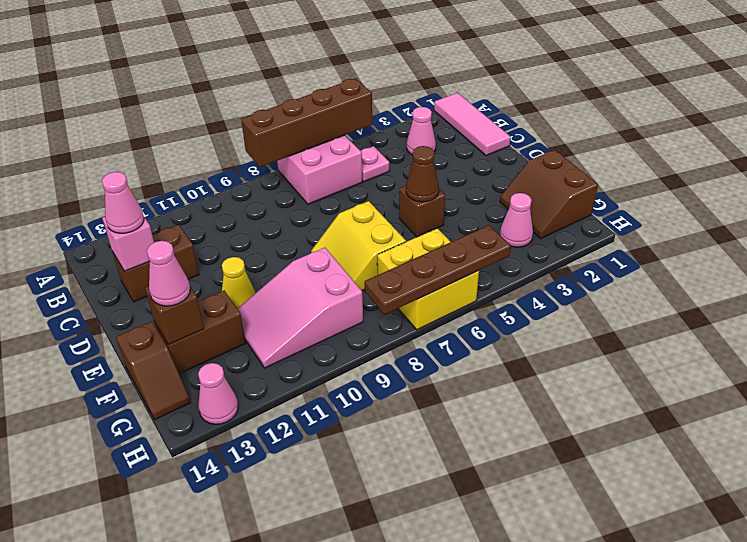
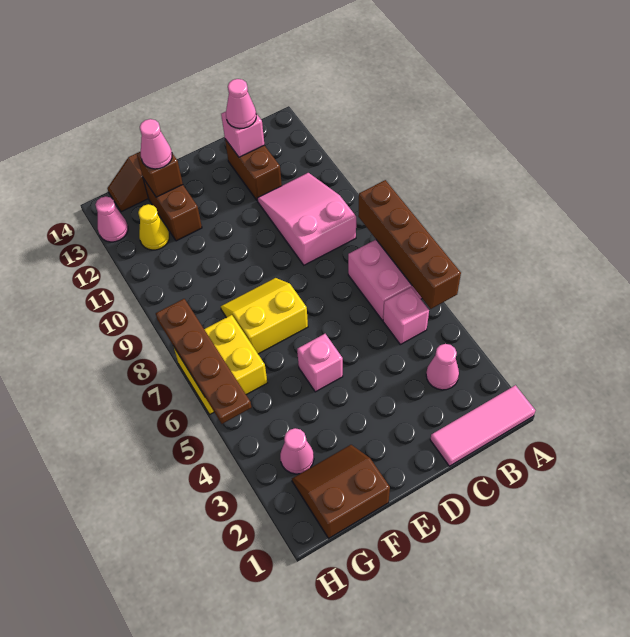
pink plate B5 level 1 -> pink brick B5 level 1
brown brick E5 level 1 -> pink brick E5 level 1
brown cone E5 level 2 -> none
yellow cone E11 level 1 -> yellow cone G12 level 1
pink slope F9:G11 level 1 top 9 -> pink slope B9:C11 level 1 top 9

